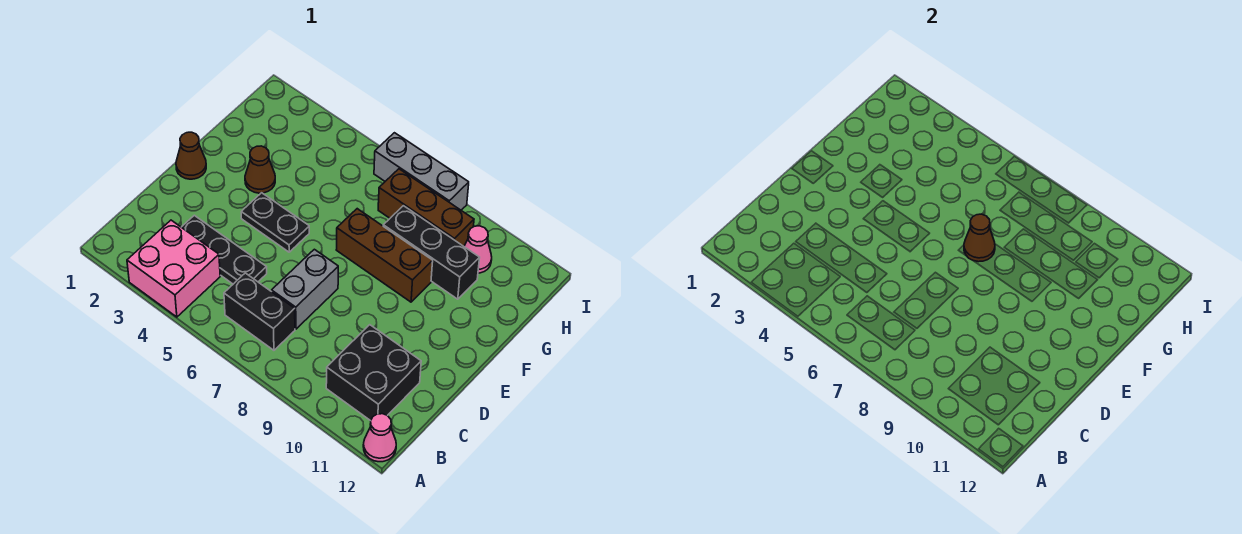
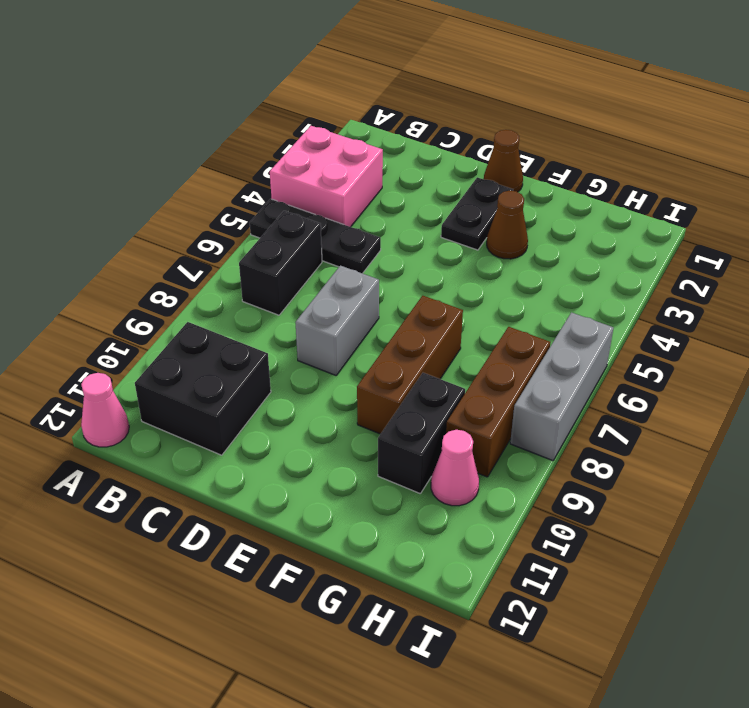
black plate C3:C5 level 1 -> black plate A5:C5 level 1
grey brick C7:D7 level 1 -> grey brick D7:D8 level 1
black plate E4:E5 level 1 -> black plate E2:E3 level 1
brown cone F7 level 2 -> none
black brick G8:G10 level 1 -> black brick G9:G10 level 1

